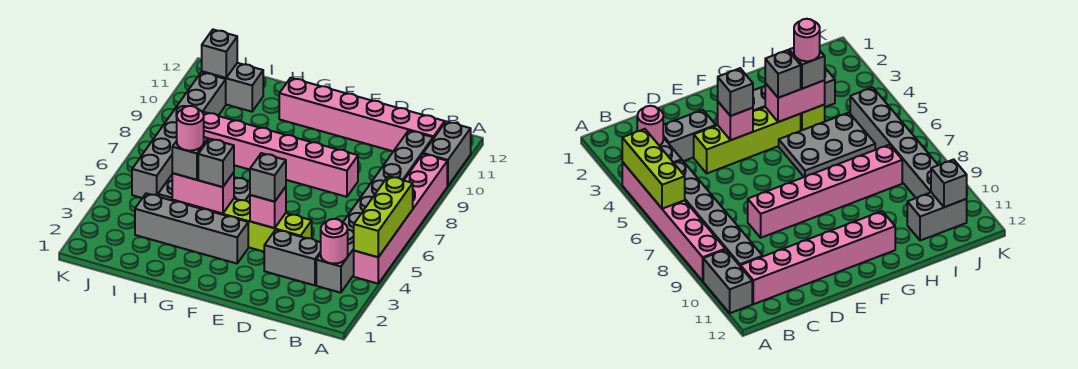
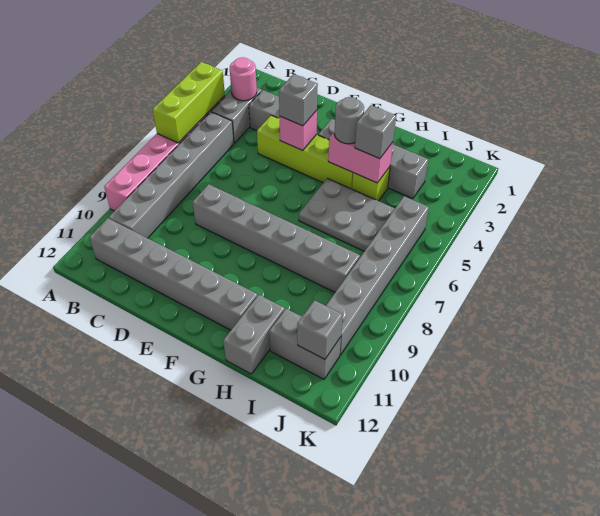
grey brick A10:A11 level 1 -> grey brick H11:H12 level 1
pink brick B11:G11 level 1 -> grey brick B11:G11 level 1
pink brick D8:I8 level 1 -> grey brick D8:I8 level 1
grey brick G4 level 3 -> grey round brick G4 level 3
pink round brick H4 level 4 -> none

